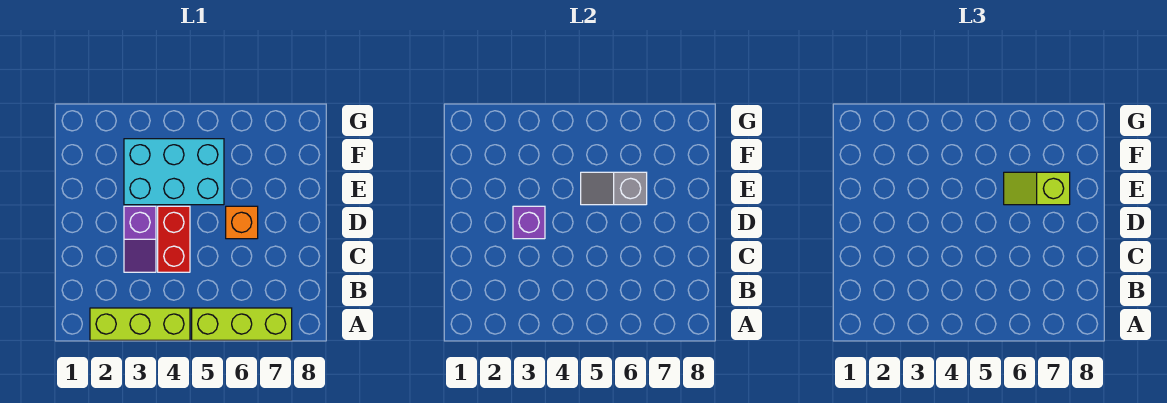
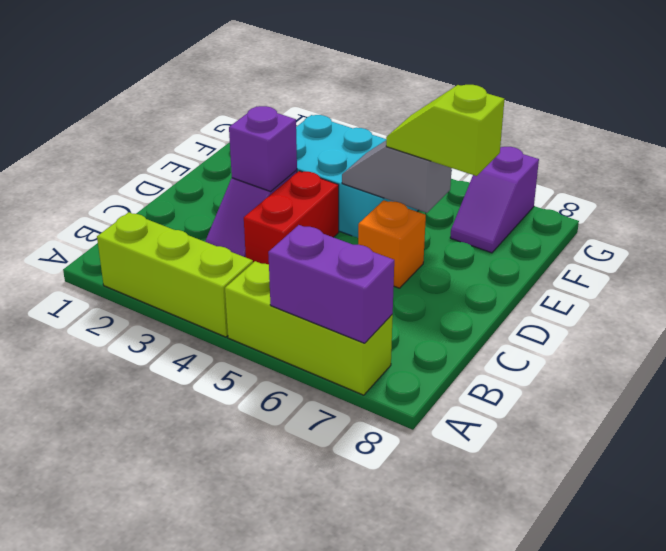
none -> purple brick A6:A7 level 2
none -> purple slope F7:G7 level 1 top G

